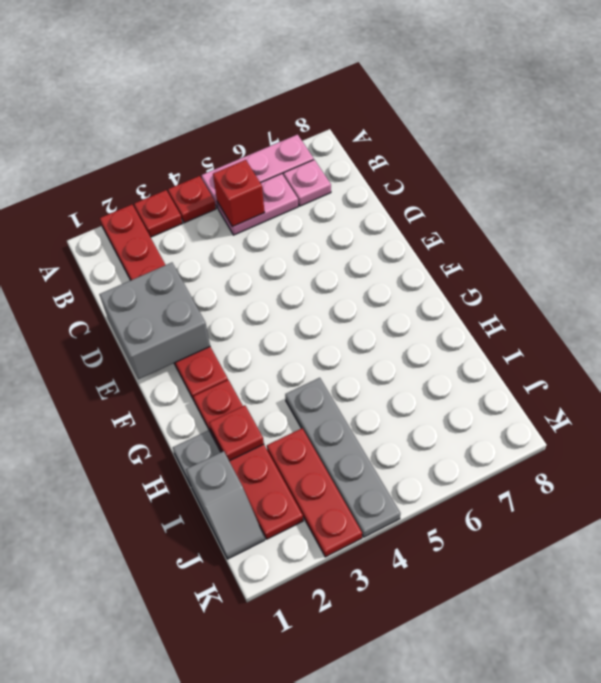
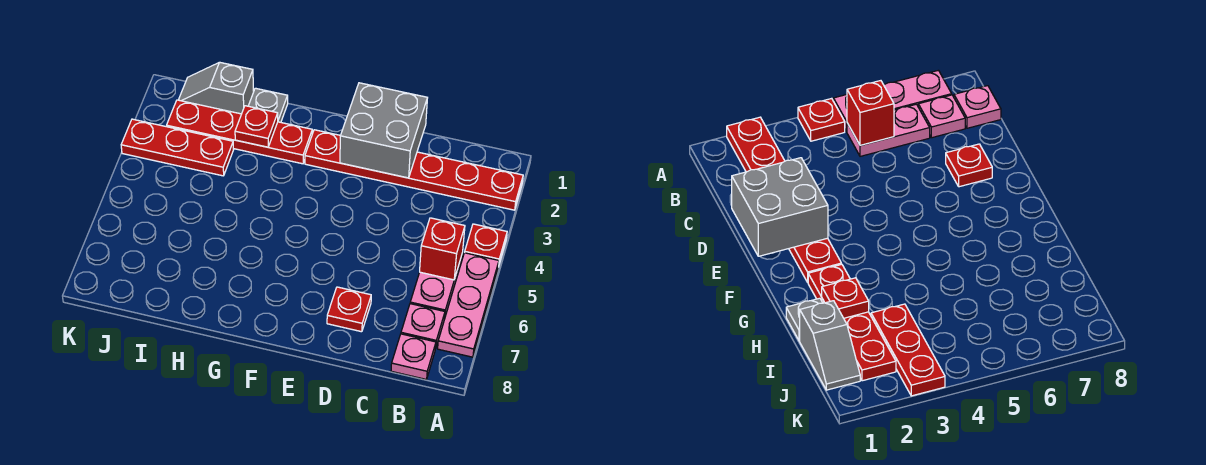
red plate A3 level 1 -> red plate D7 level 1
none -> pink plate B8 level 1
grey plate H4:K4 level 1 -> none

